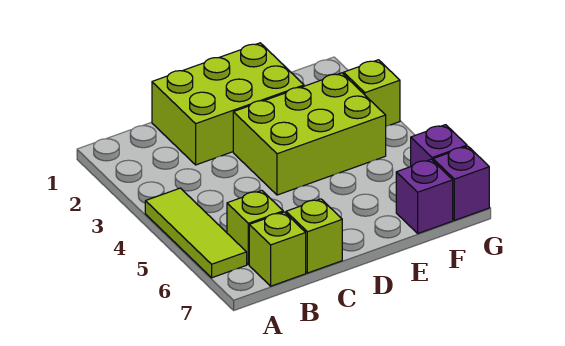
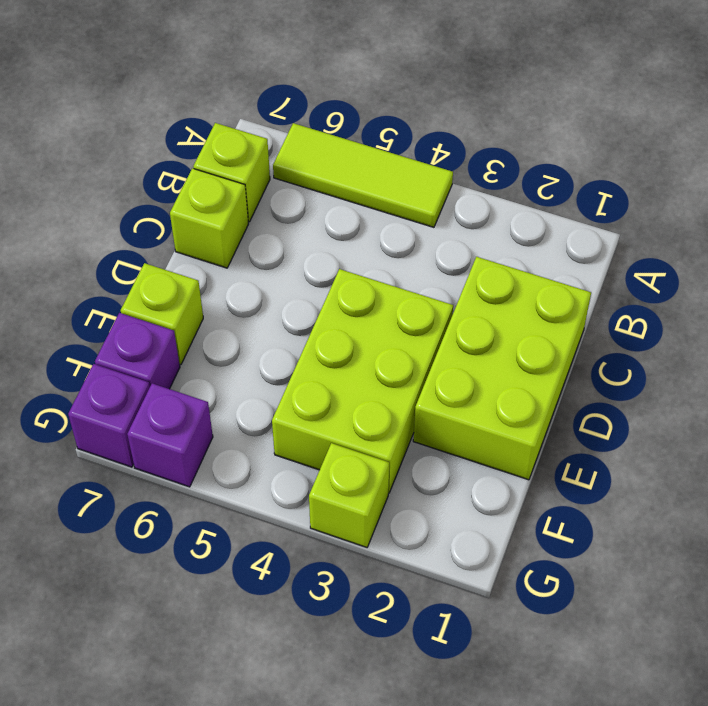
lime brick B6 level 1 -> lime brick E7 level 1

